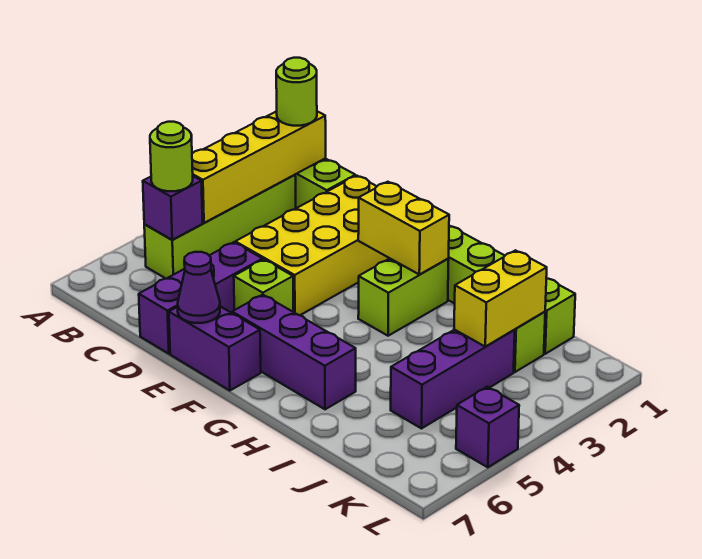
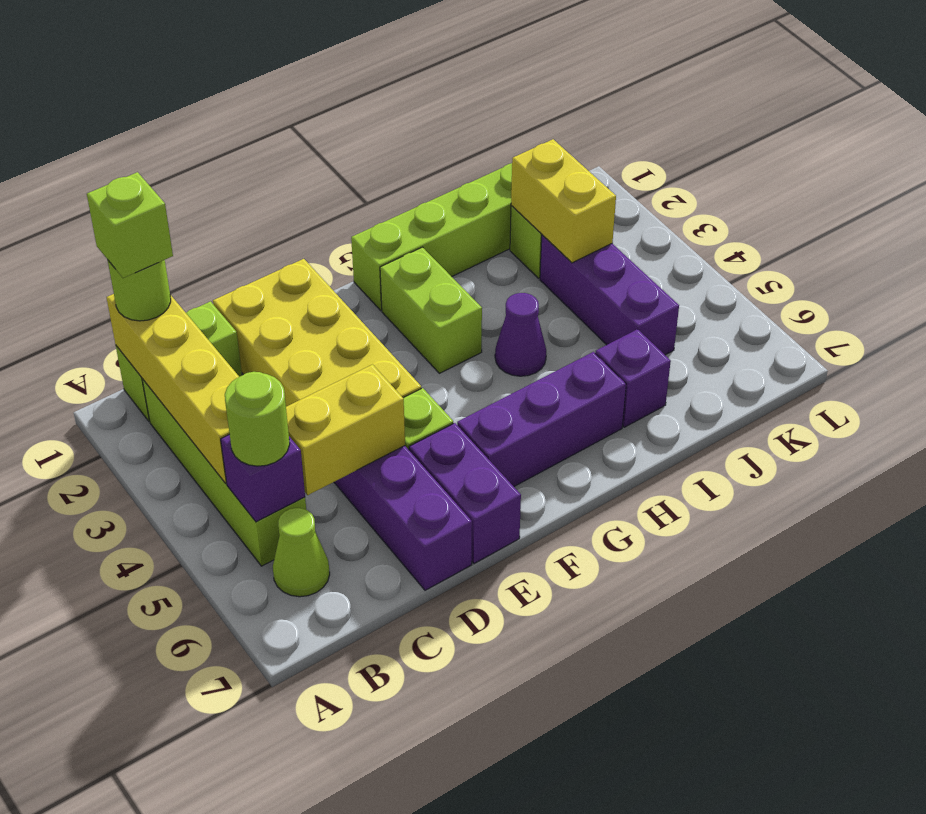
none -> lime brick B1 level 4
none -> lime cone B6 level 1
purple brick E7:F7 level 1 -> purple brick E6:E7 level 1
purple cone E7 level 2 -> purple cone H4 level 1
yellow brick F2:G2 level 2 -> yellow brick C5:D5 level 2
purple brick L5 level 1 -> purple brick I6 level 1

